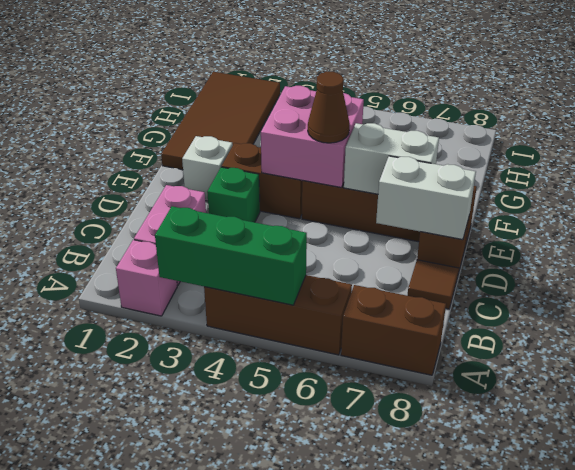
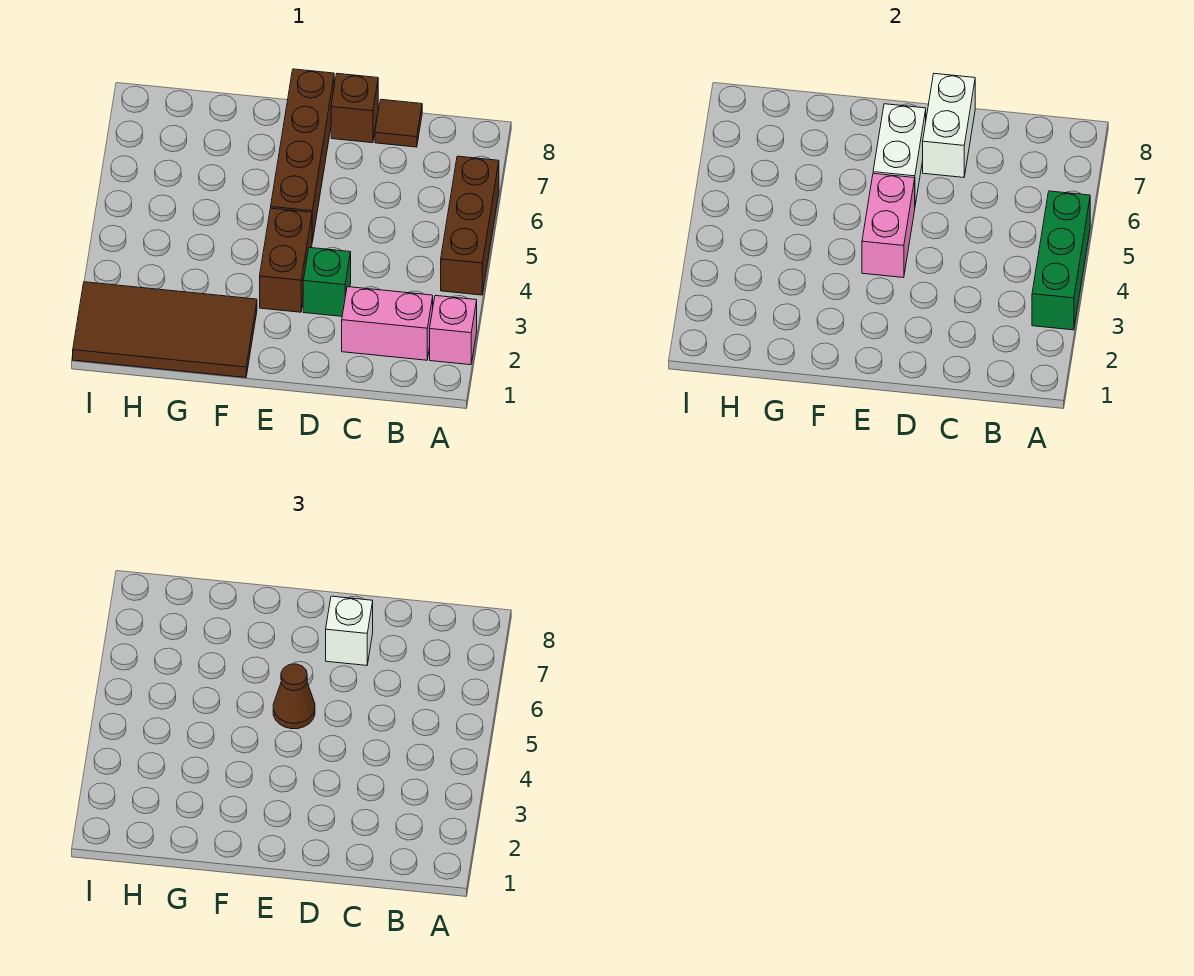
brown brick A7:A8 level 1 -> none
white brick E2 level 1 -> white brick D7 level 3
pink brick E4:F5 level 2 -> pink brick E4:E5 level 2

